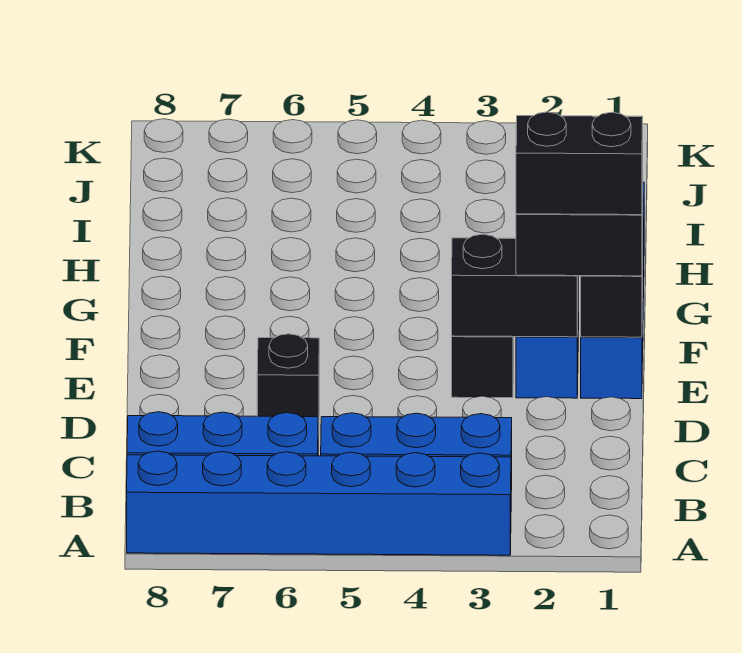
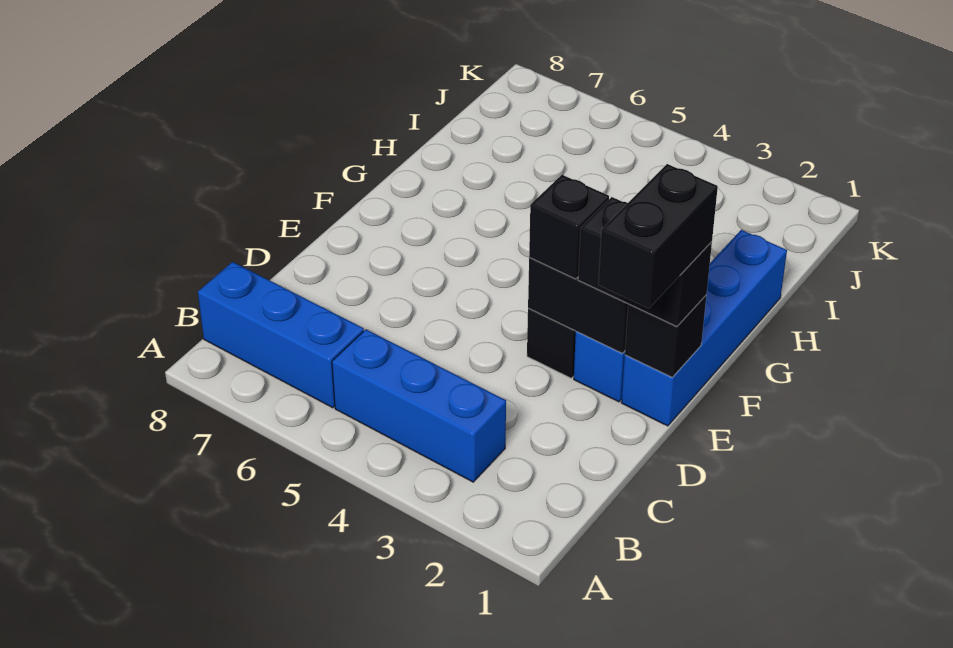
blue brick A3:A8 level 1 -> none
black brick D6 level 1 -> black brick E3 level 3
black brick E1:E2 level 4 -> black brick D1:E1 level 4

